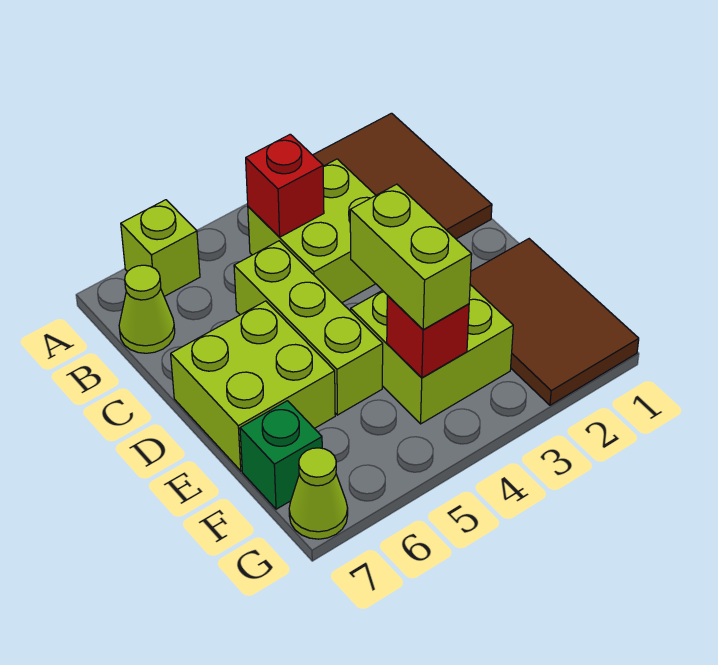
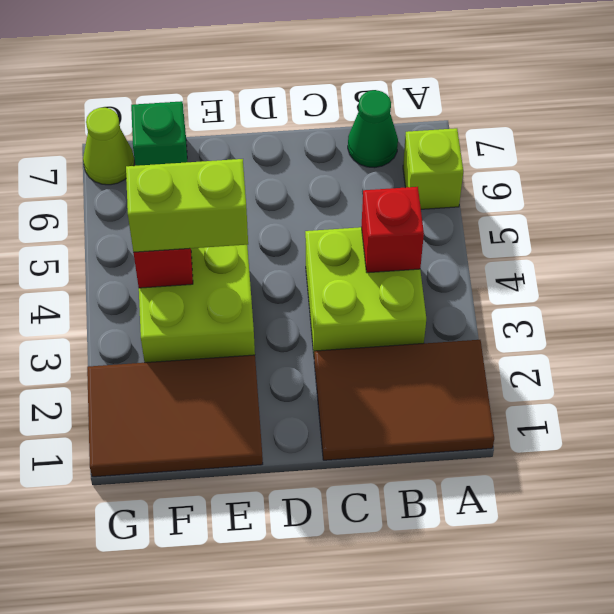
lime cone B7 level 1 -> green cone B7 level 1
lime brick C5:E5 level 1 -> none
lime brick D6:E7 level 1 -> none

